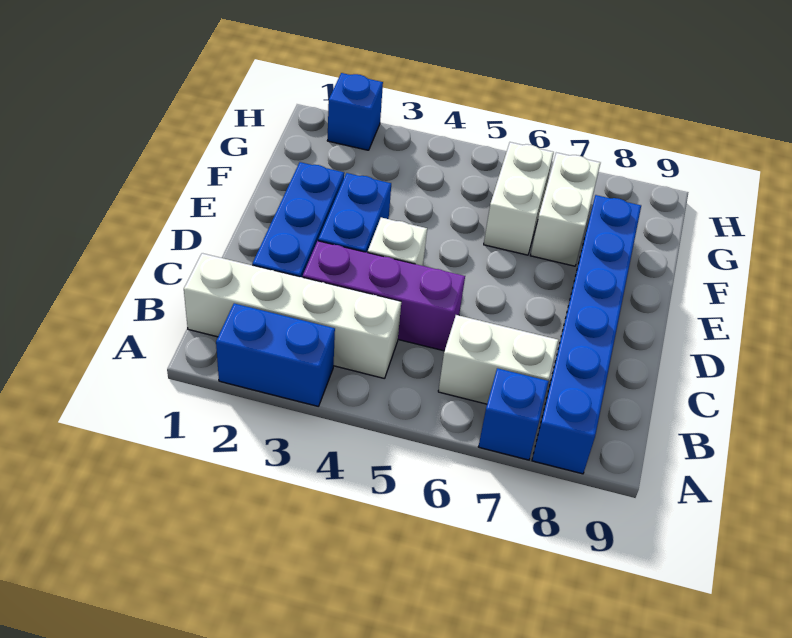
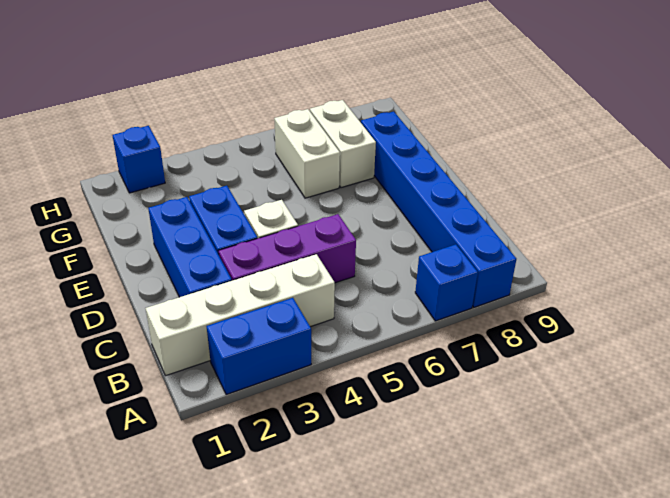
white brick B6:B7 level 1 -> none

